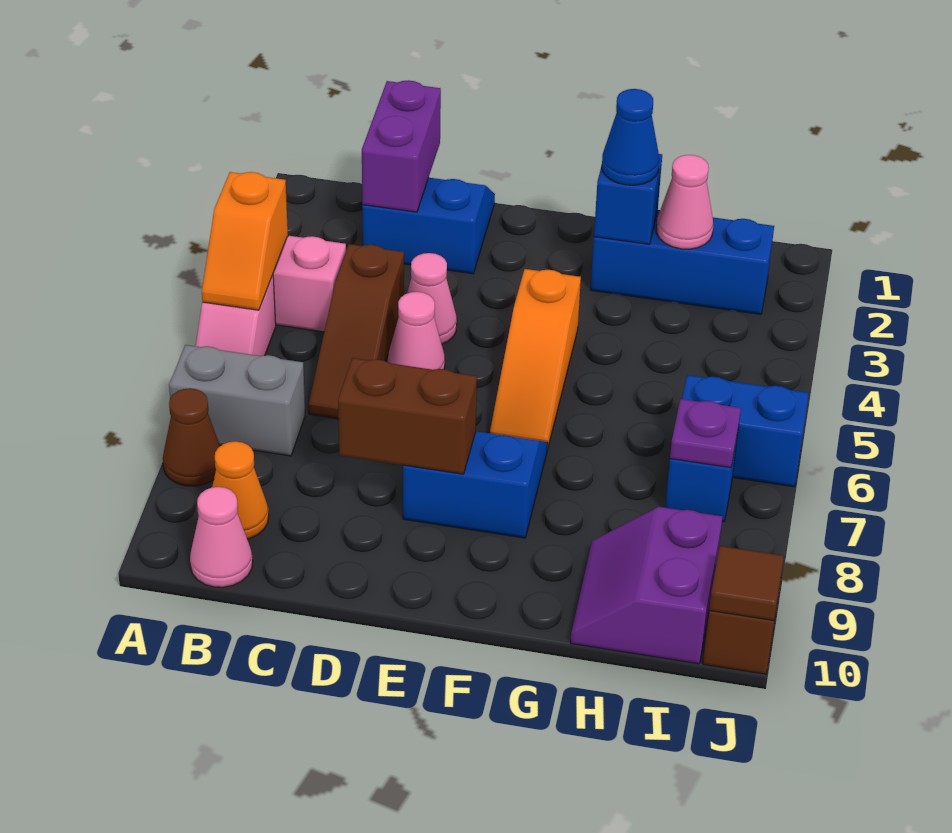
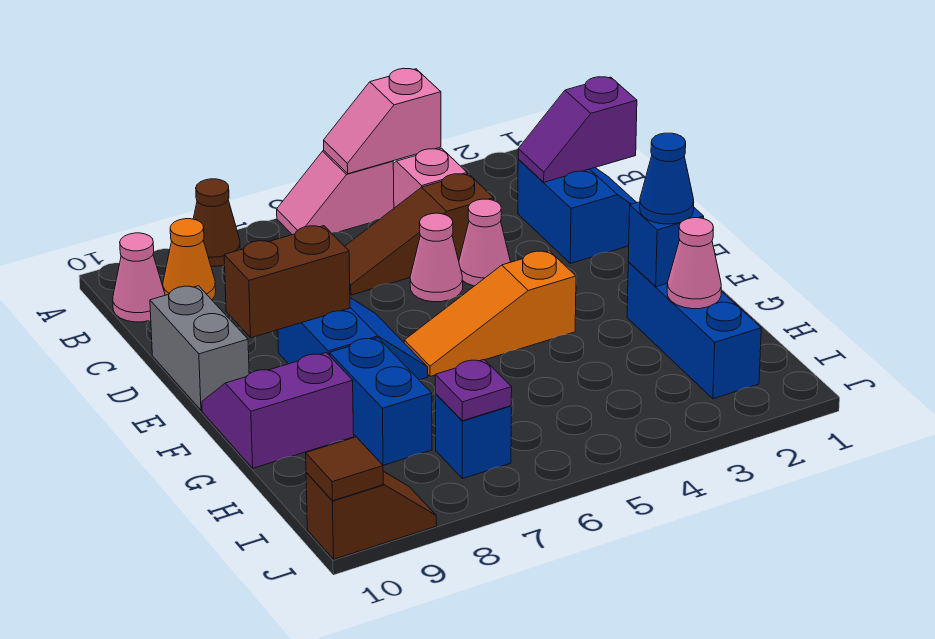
orange slope A4:A5 level 2 top 4 -> pink slope A4:A5 level 2 top 4
grey brick A7:B7 level 1 -> grey brick D10:E10 level 1
purple brick C1:C2 level 2 -> purple slope C1:C2 level 2 top 1
brown brick D8:E8 level 2 -> brown brick E8:E9 level 2
purple slope H9:I10 level 1 top I -> purple slope F9:G10 level 1 top G
blue brick I6:J6 level 1 -> blue brick G8:H8 level 1

